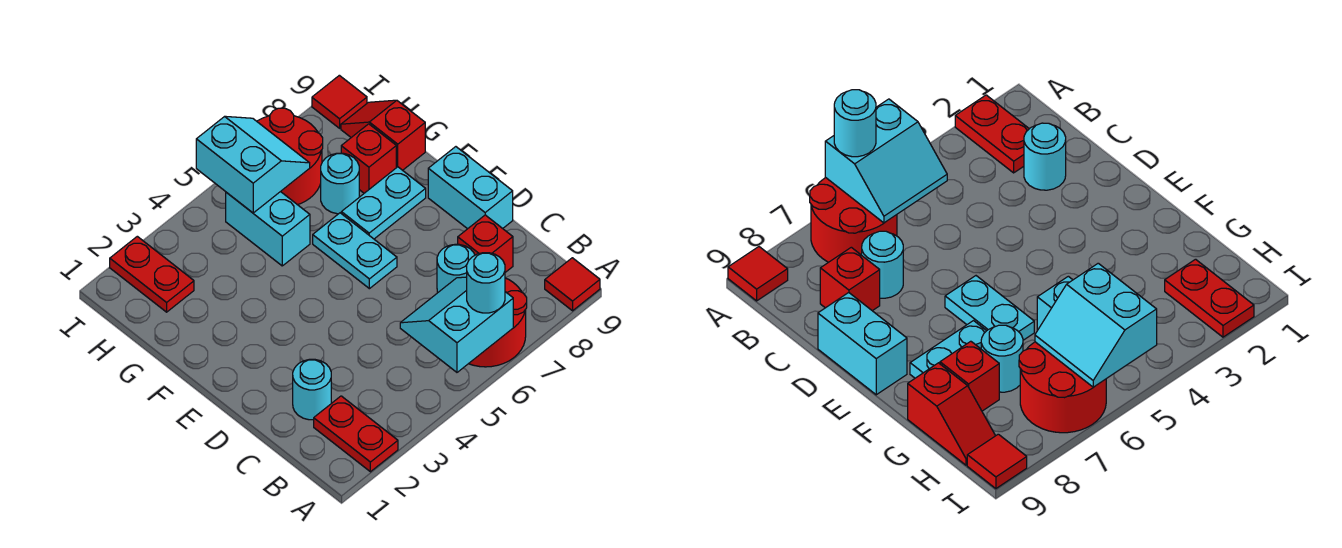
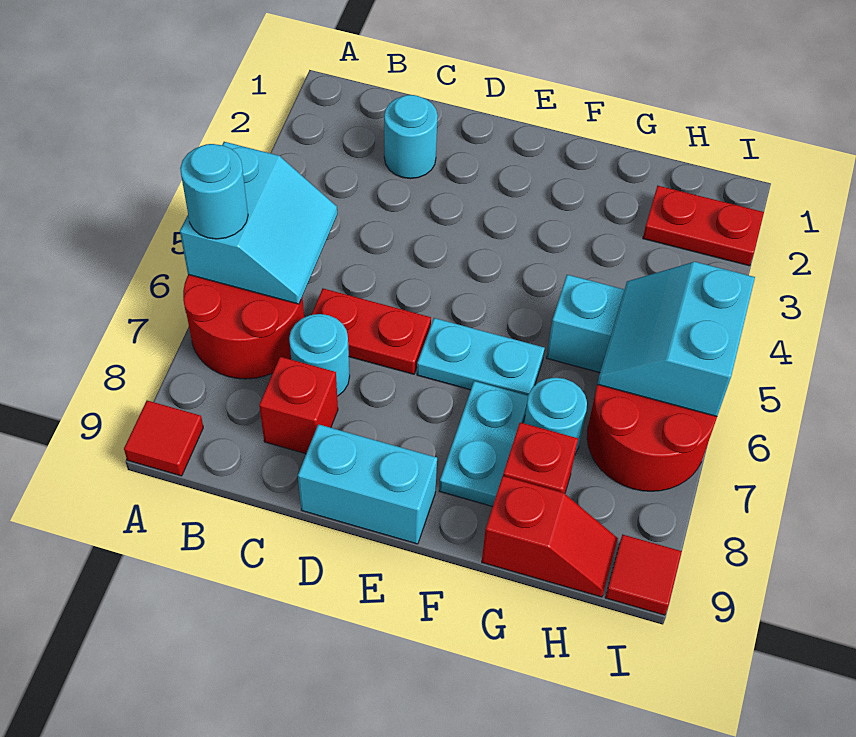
red plate A2:B2 level 1 -> red plate C6:D6 level 1
cyan slope H5:I6 level 2 top 5 -> cyan slope H5:I6 level 2 top I

